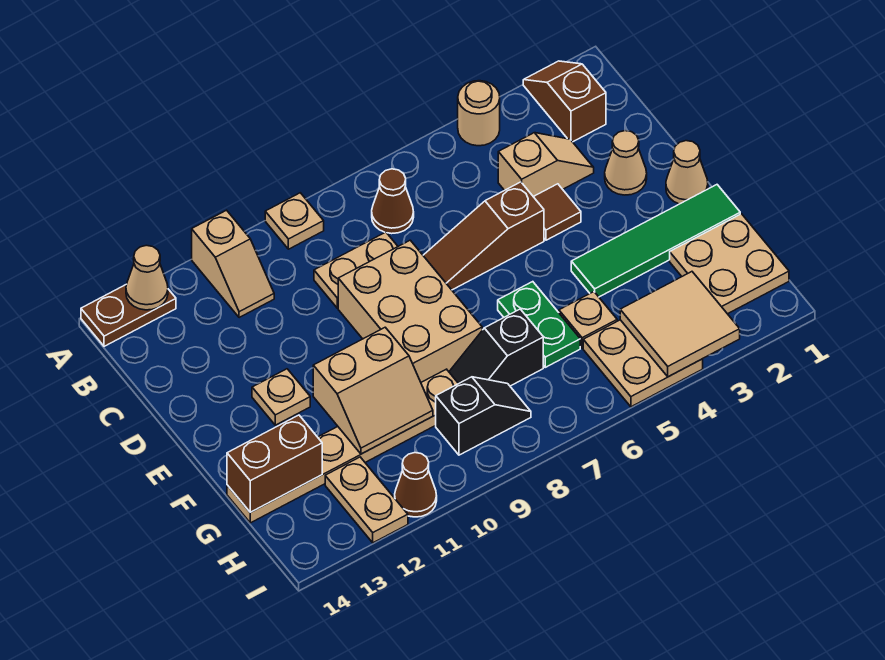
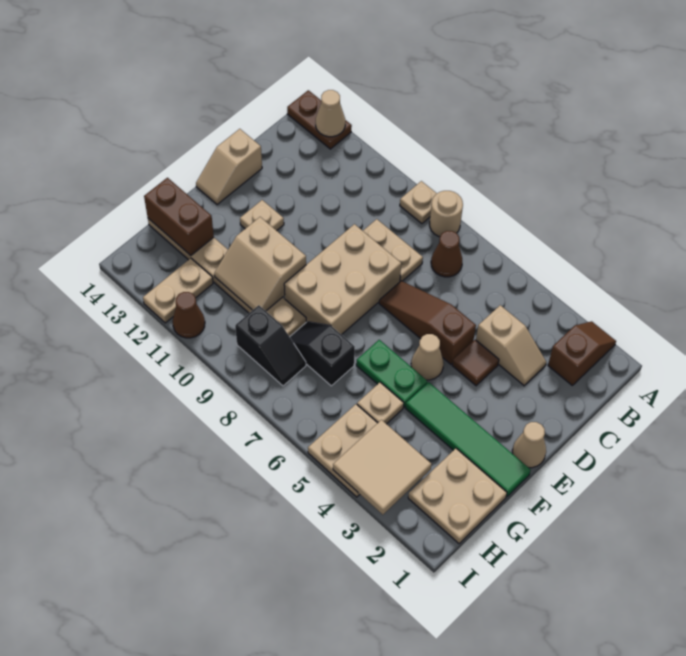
tan round brick A4 level 1 -> tan round brick A8 level 1
tan slope A11:B11 level 1 top A -> tan slope D14:E14 level 1 top D
tan cone D2 level 1 -> tan cone E5 level 1
green plate F6:G6 level 1 -> green plate F5:F6 level 1

